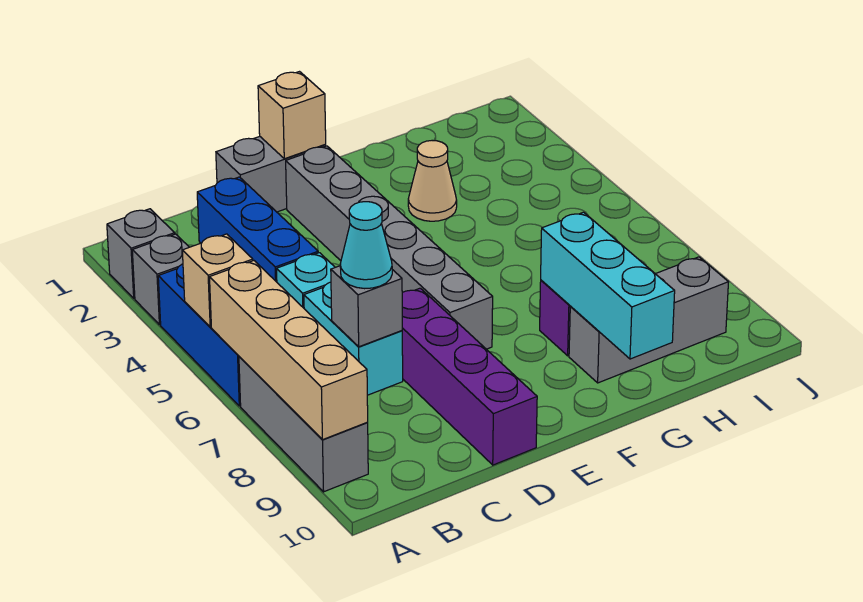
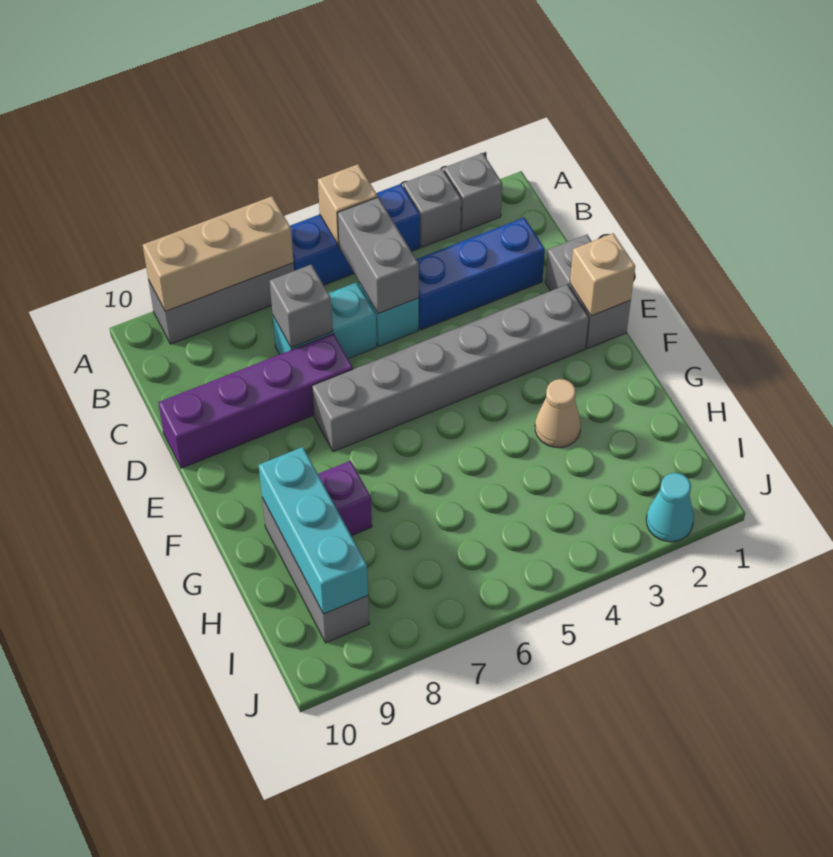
tan brick A6:A9 level 2 -> tan brick A7:A9 level 2
none -> grey brick B5:C5 level 2
cyan cone C7 level 3 -> cyan cone J2 level 1
cyan brick G8:G10 level 2 -> cyan brick G9:I9 level 2

